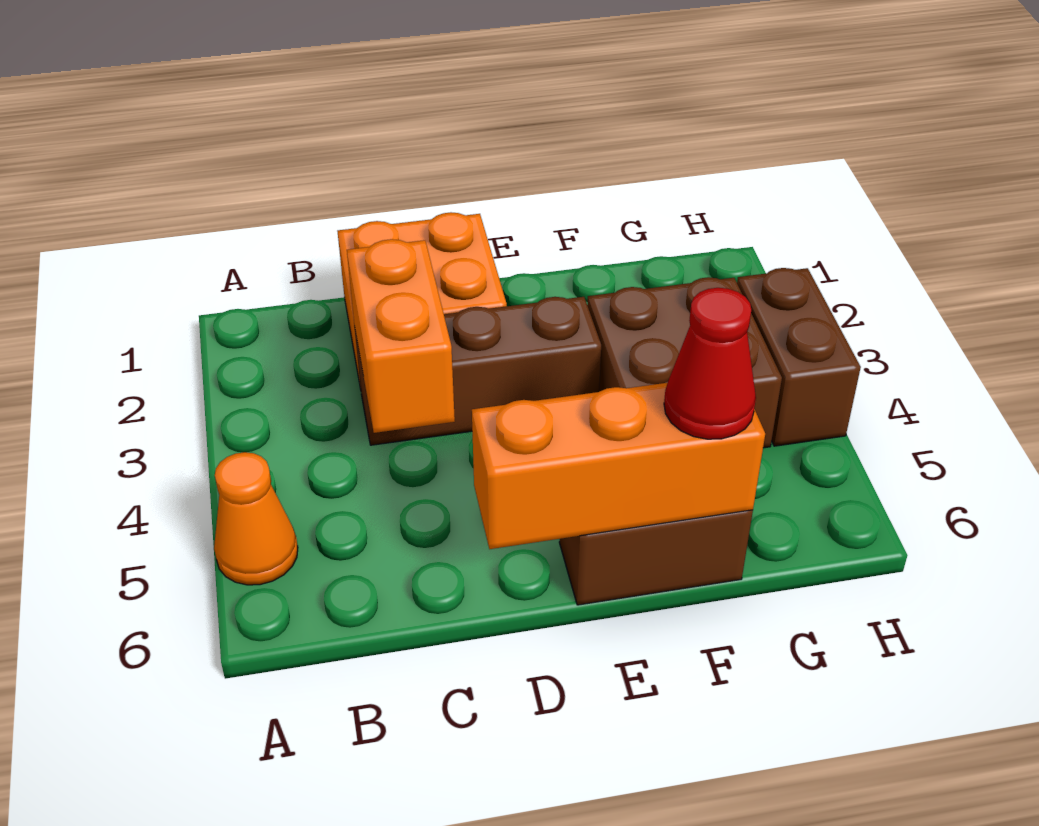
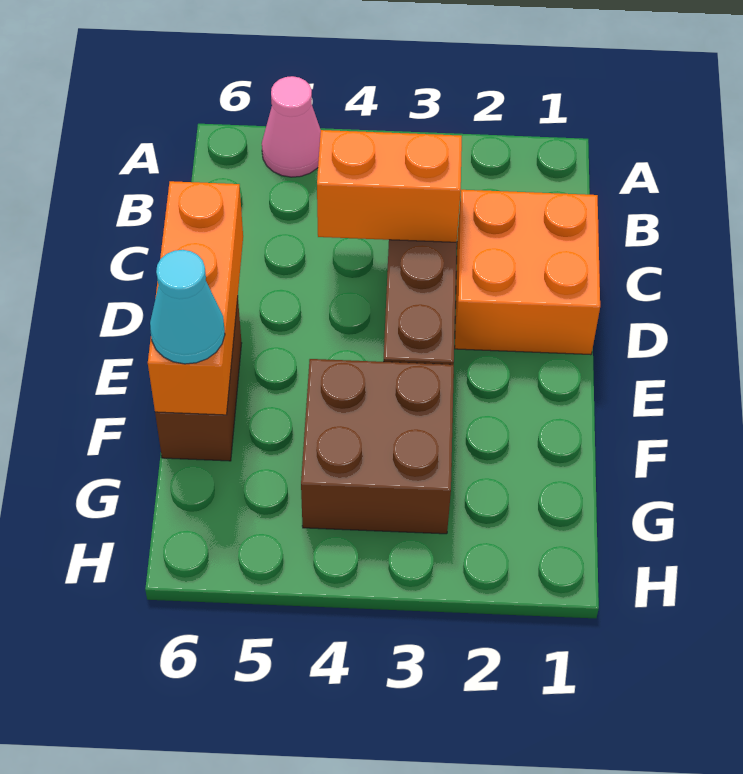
orange cone A5 level 1 -> pink cone A5 level 1
red cone F6 level 3 -> cyan cone F6 level 3
brown brick H3:H4 level 1 -> none

